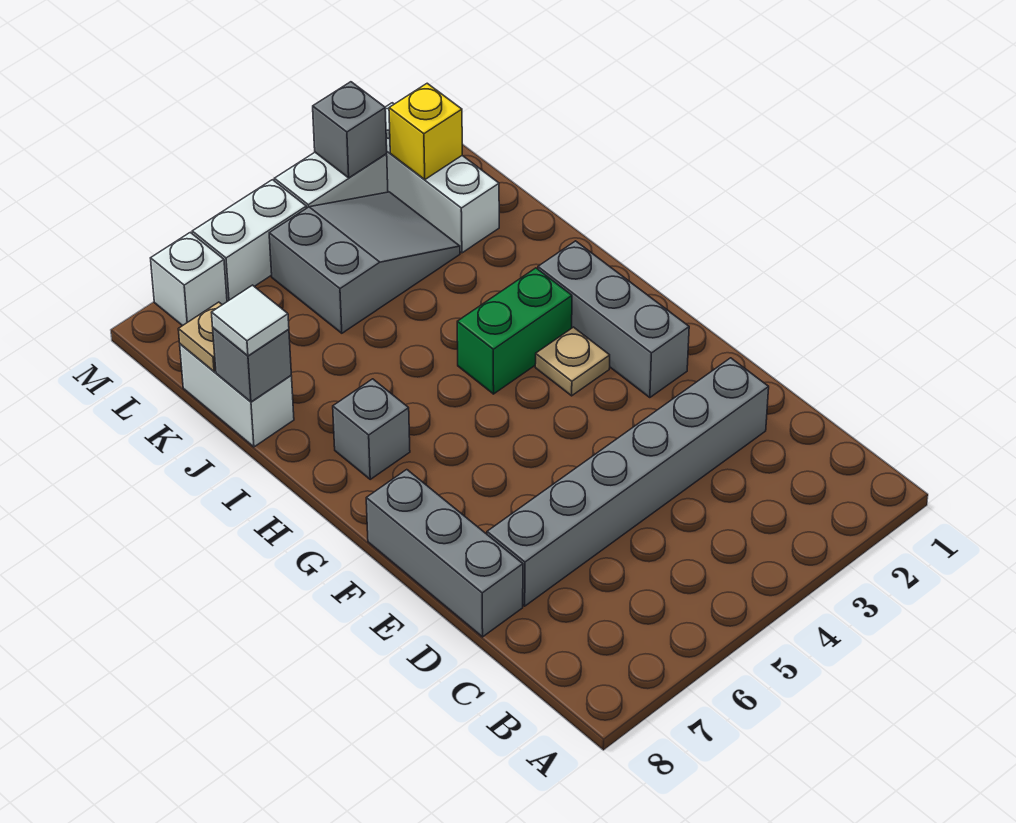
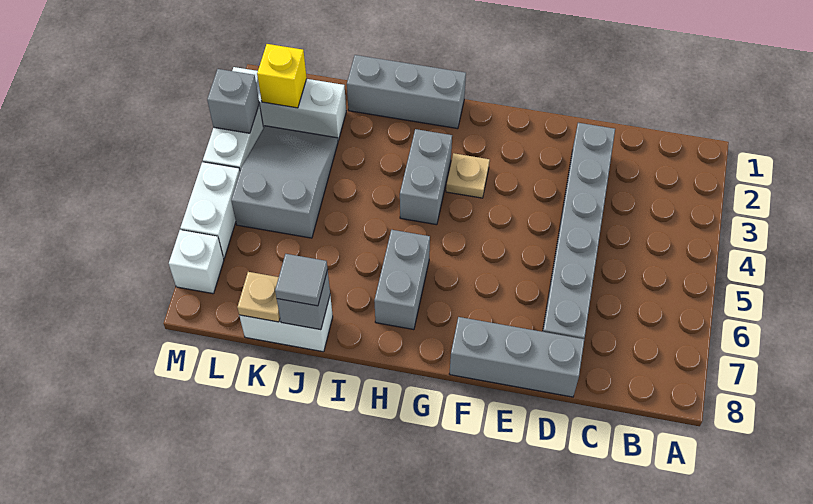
grey brick F2:H2 level 1 -> grey brick H1:J1 level 1
green brick H3:H4 level 1 -> grey brick H3:H4 level 1
grey brick H7 level 1 -> grey brick H6:H7 level 1
white tile J8 level 3 -> grey tile J8 level 3

